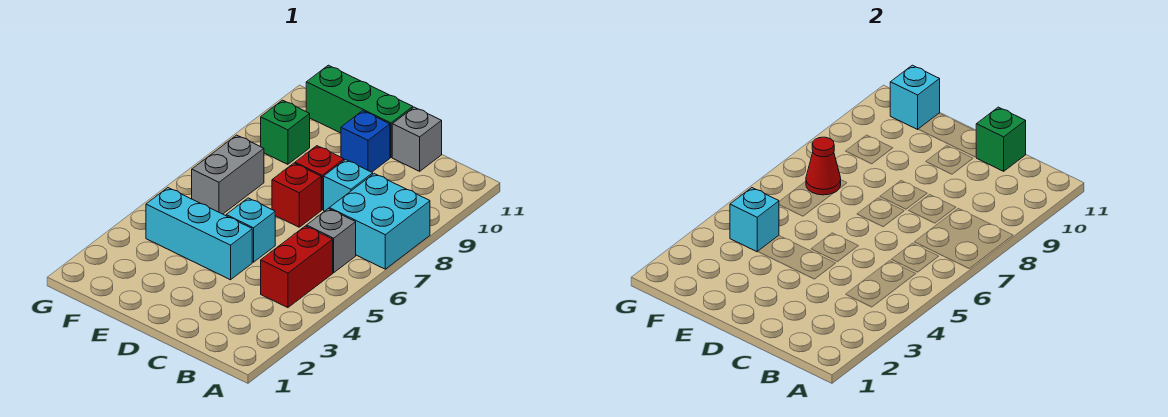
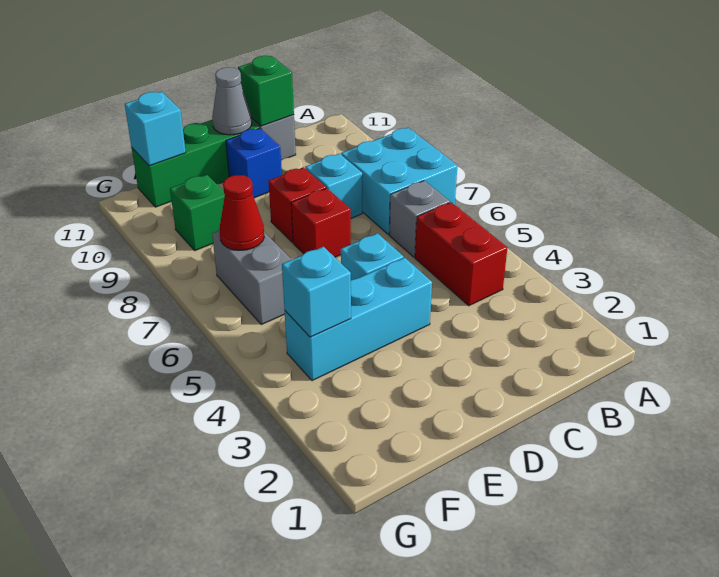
none -> grey cone D11 level 2

